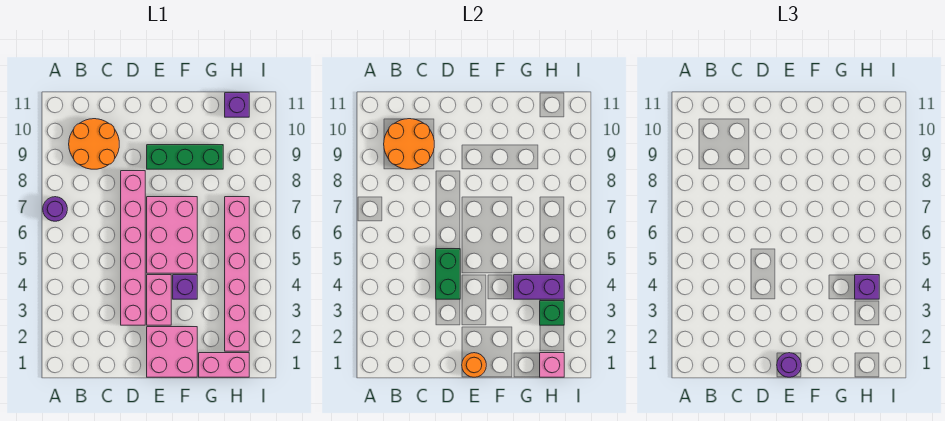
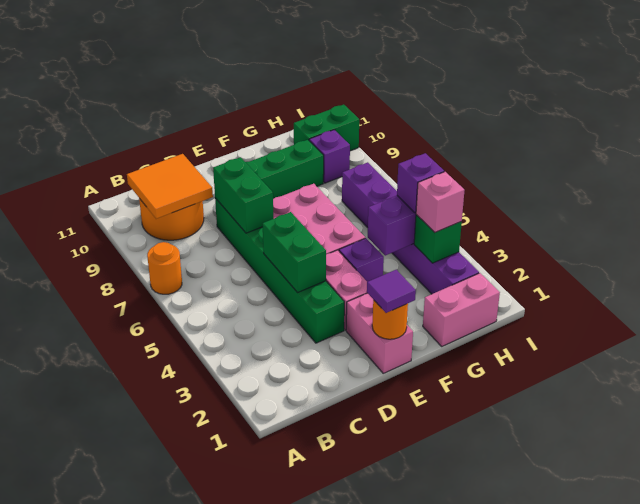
purple round brick A7 level 1 -> orange round brick A7 level 1
orange round brick B9:C10 level 2 -> orange tile B9:C10 level 2
pink brick D3:D8 level 1 -> green brick D3:D8 level 1
none -> green brick D7:D8 level 2
pink brick E1:F2 level 1 -> pink brick E1:E2 level 1
purple round brick E1 level 3 -> purple tile E1 level 3
pink brick H1 level 2 -> pink brick H3 level 3
pink brick H2:H7 level 1 -> purple brick H2:H7 level 1
none -> green brick H10:I10 level 1
purple brick H11 level 1 -> purple brick H9 level 1

